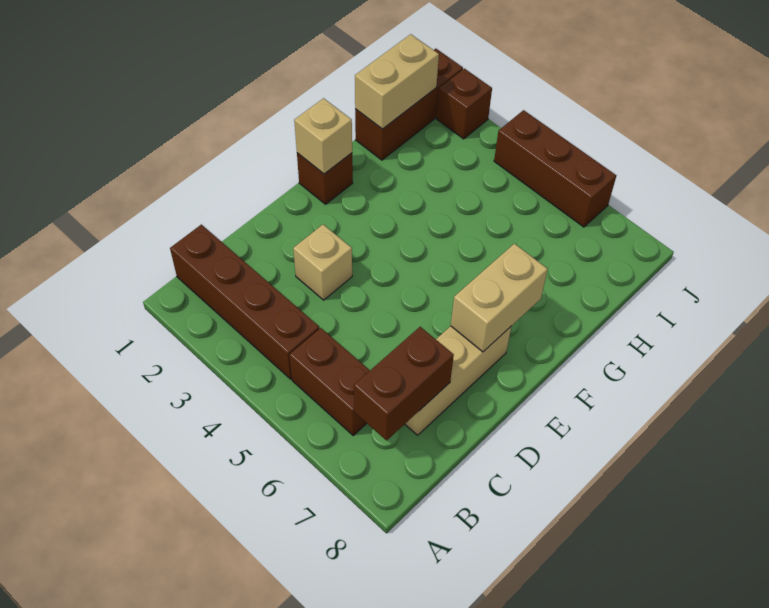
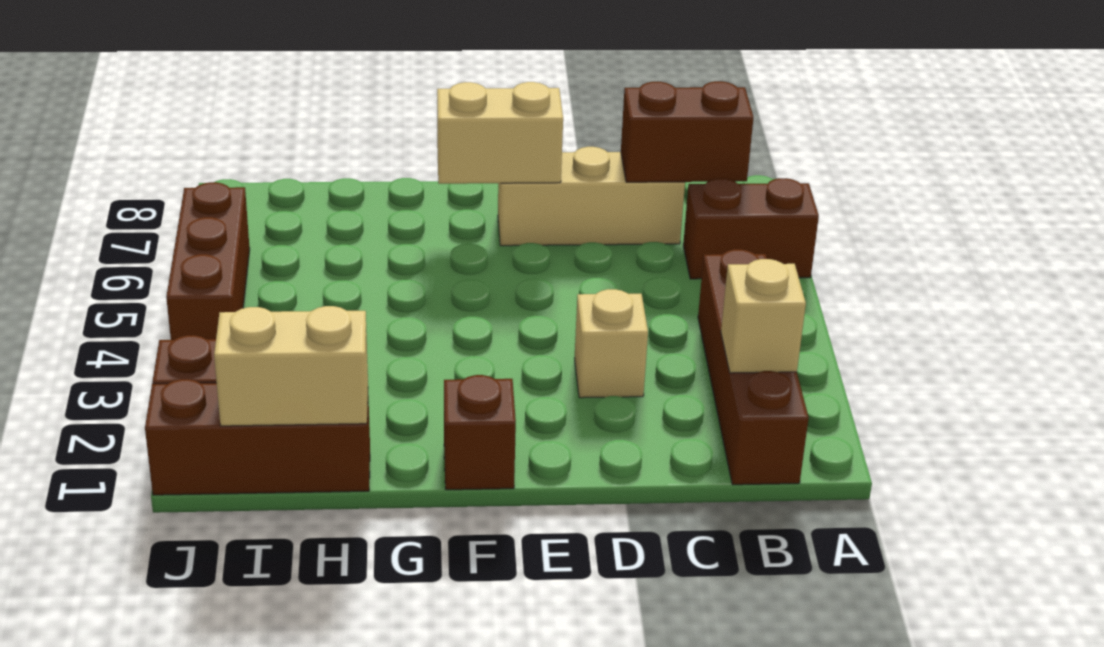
brown brick B5:B6 level 1 -> brown brick A6:B6 level 1
tan brick F1 level 2 -> tan brick B2 level 2

